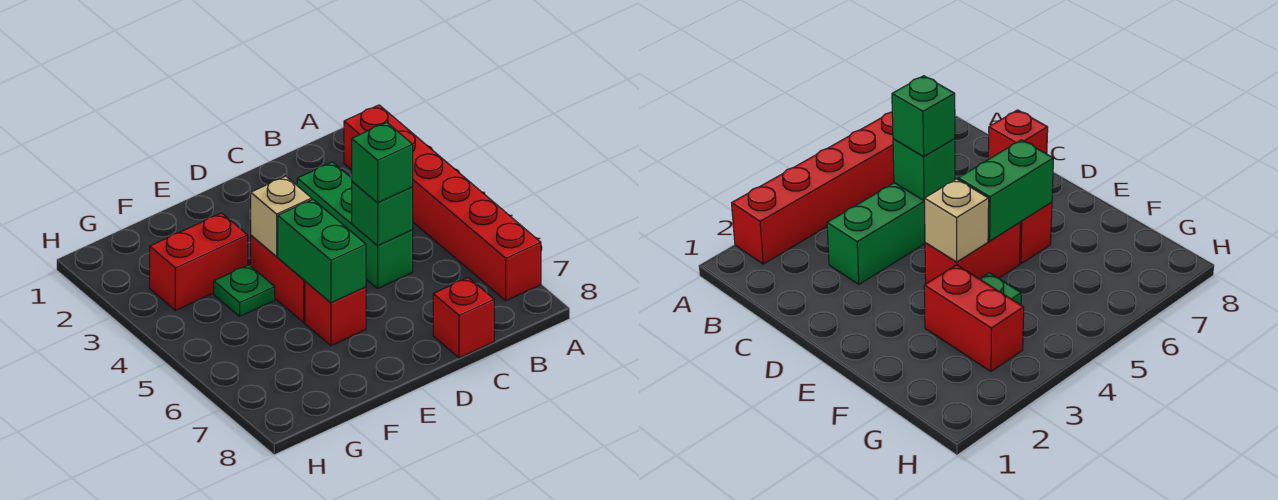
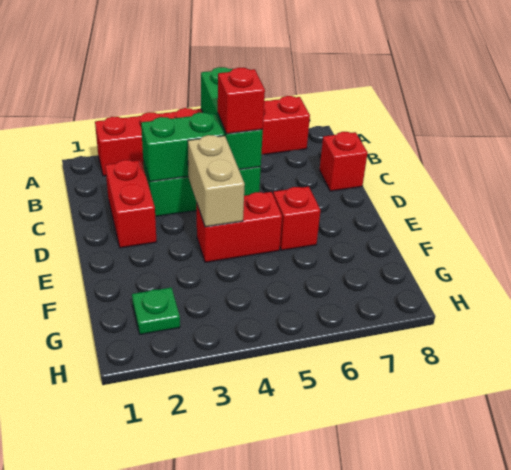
green brick C5 level 2 -> green brick A5:C5 level 2
green brick C5 level 3 -> red brick C5 level 3
tan brick E4 level 2 -> tan brick D4:E4 level 2
green brick E5:E6 level 2 -> green brick C3:C4 level 2
red brick F3:G3 level 1 -> red brick C2:D2 level 1
green plate F4 level 1 -> green plate G2 level 1

